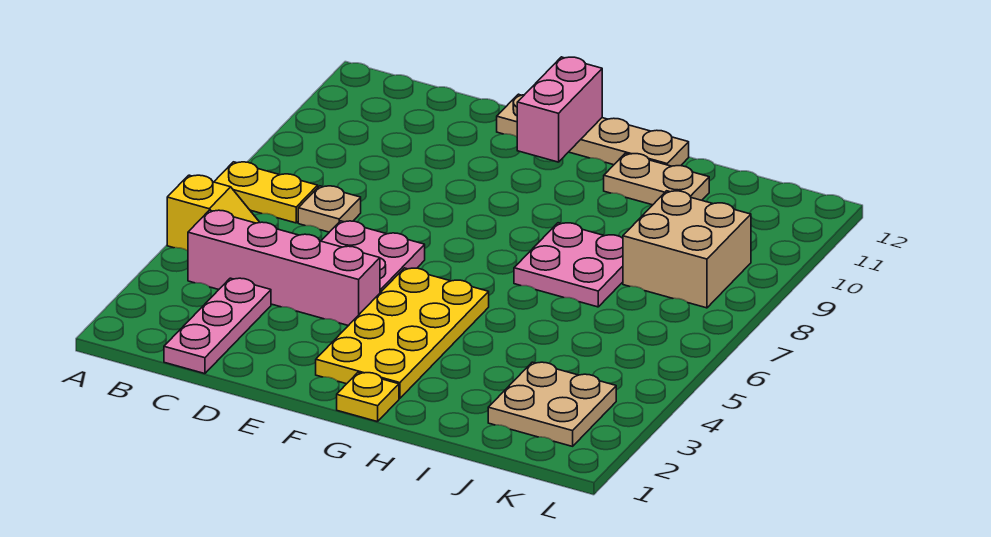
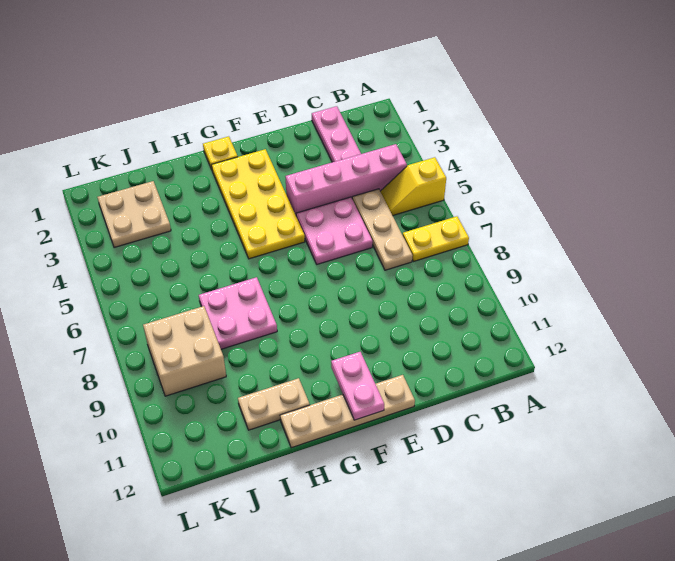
tan plate C7 level 1 -> tan plate C5:C7 level 1
pink brick F11:F12 level 2 -> pink plate F11:F12 level 2

